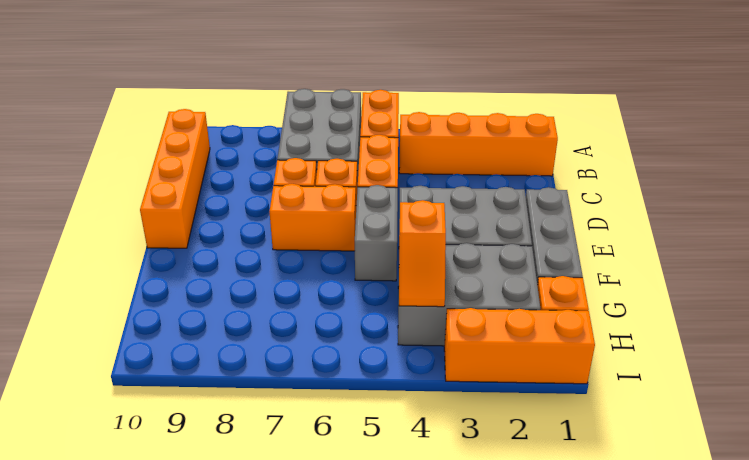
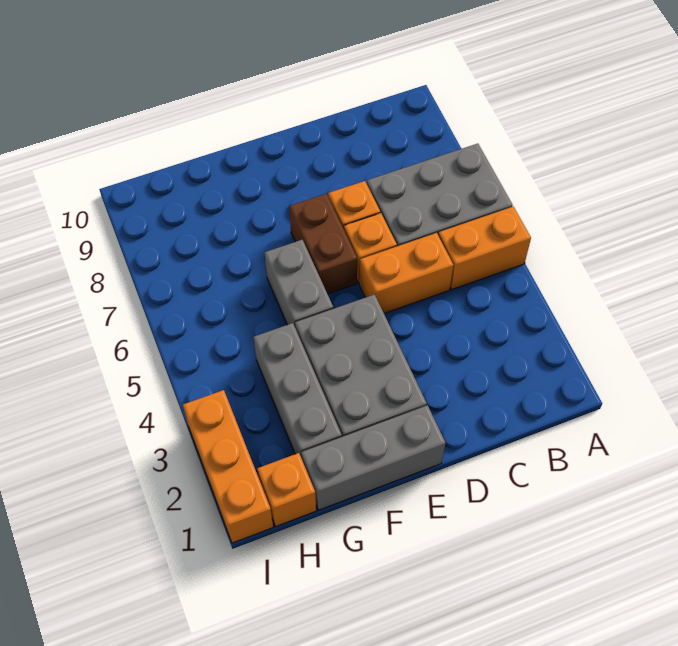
orange brick B1:B4 level 1 -> none
orange brick B10:E10 level 1 -> none
grey brick E5:F5 level 1 -> grey brick F5:F6 level 1
orange brick E6:E7 level 1 -> brown brick E6:E7 level 1
grey brick G2:H4 level 1 -> grey brick G2:G4 level 1
orange slope G4:H4 level 2 top G -> none

